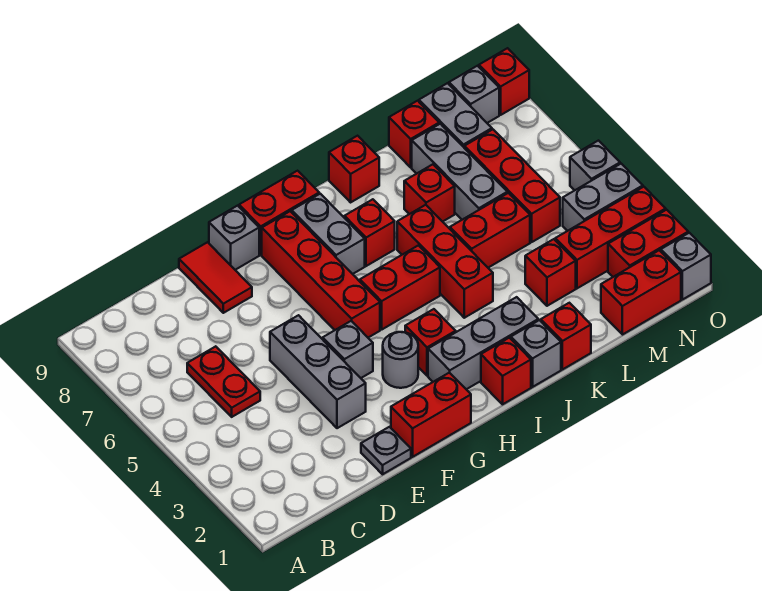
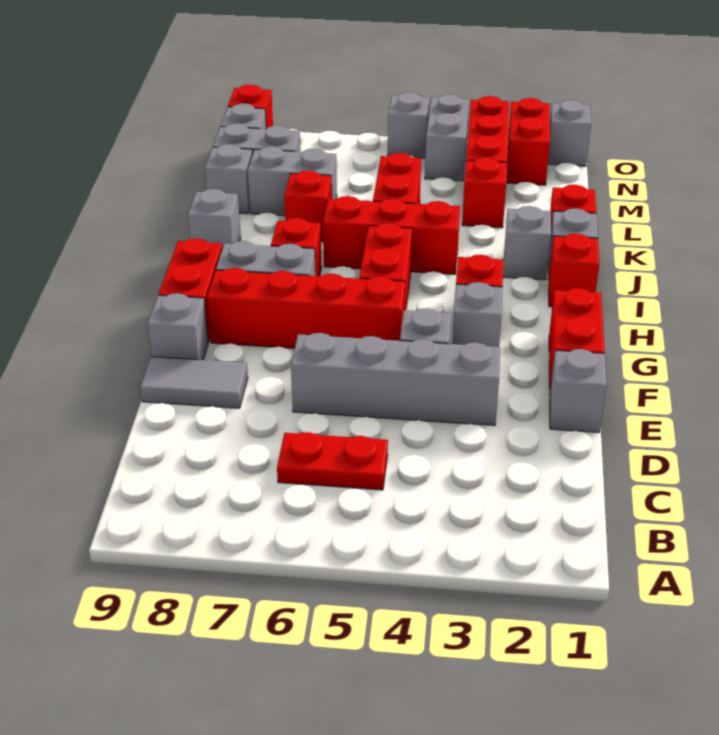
grey plate E1 level 1 -> grey brick E1 level 1
grey brick E3:E5 level 1 -> grey brick E3:E6 level 1
red tile E8:E9 level 1 -> grey tile E8:E9 level 1
grey round brick G3 level 1 -> grey brick G3 level 1
grey brick H2:J2 level 1 -> grey brick J2 level 1
red brick J9 level 1 -> grey brick J9 level 1
grey brick L6:L8 level 1 -> grey brick L7:L8 level 1
red brick L9 level 1 -> grey brick L9 level 1
red brick M1:N1 level 1 -> none
red brick M5:M7 level 1 -> none

